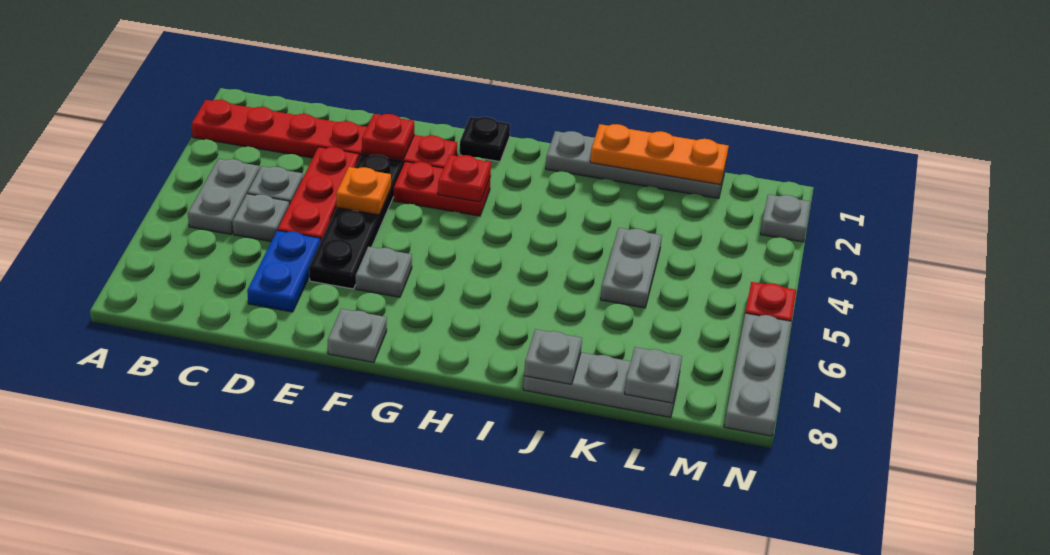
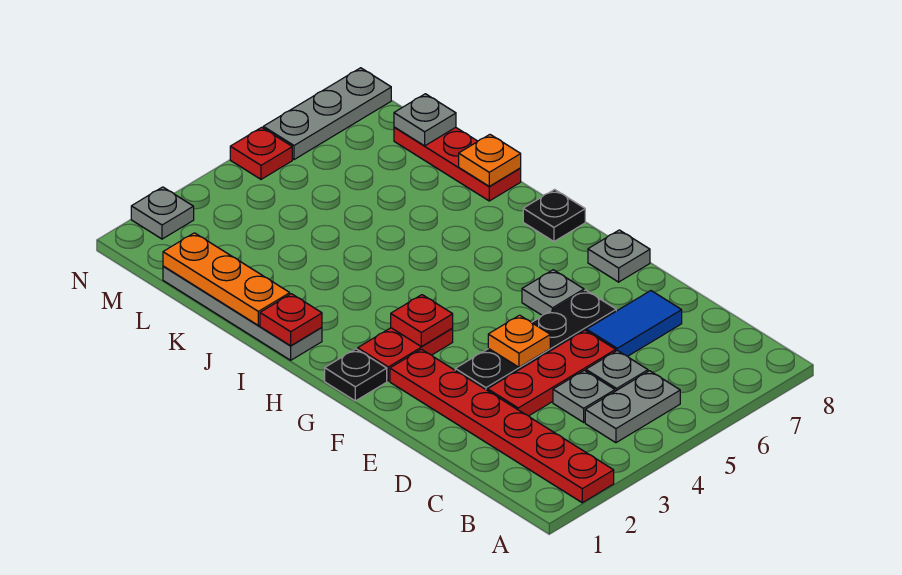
blue plate D6:D7 level 1 -> blue tile D6:D7 level 1
red plate E2 level 2 -> red plate I1 level 2
red plate F3:G3 level 1 -> red plate G2:G3 level 1
none -> black plate H8 level 1
grey plate J8:L8 level 1 -> red plate J8:L8 level 1
grey plate J8 level 2 -> orange plate J8 level 2
grey plate K4:K5 level 1 -> none

